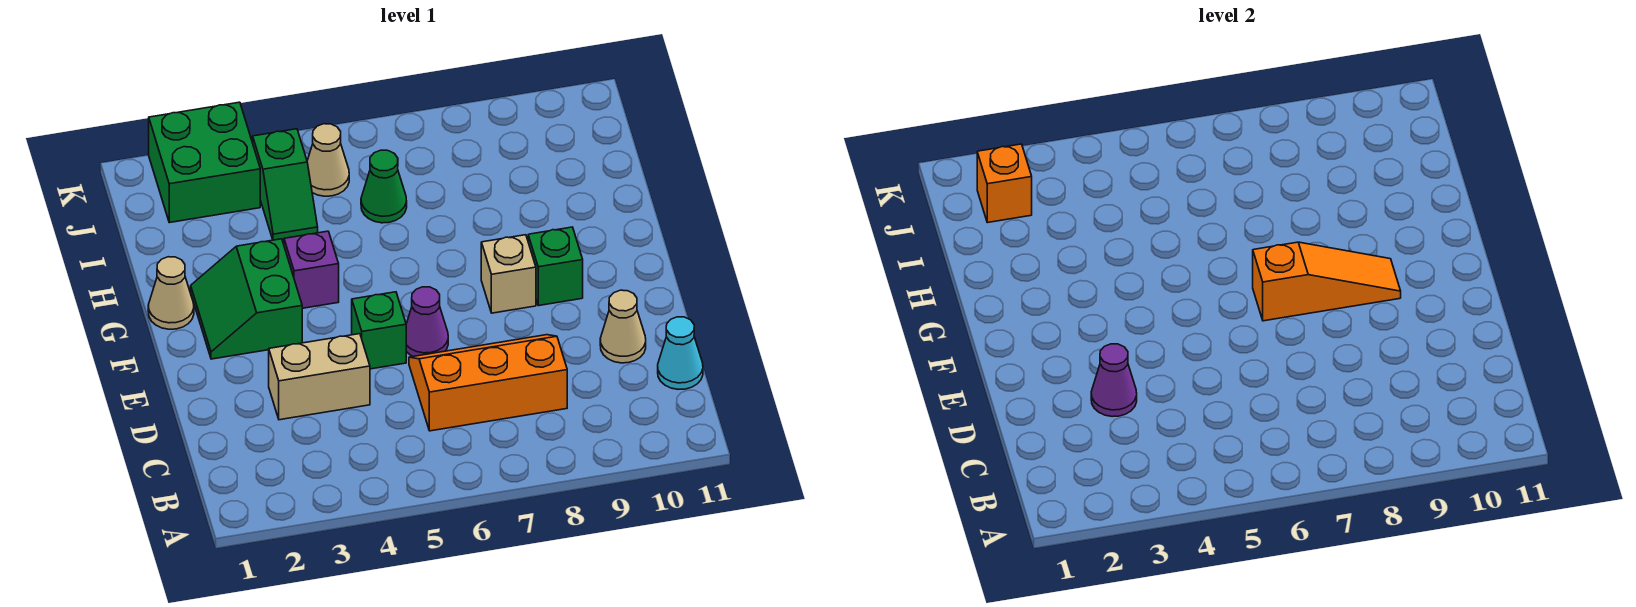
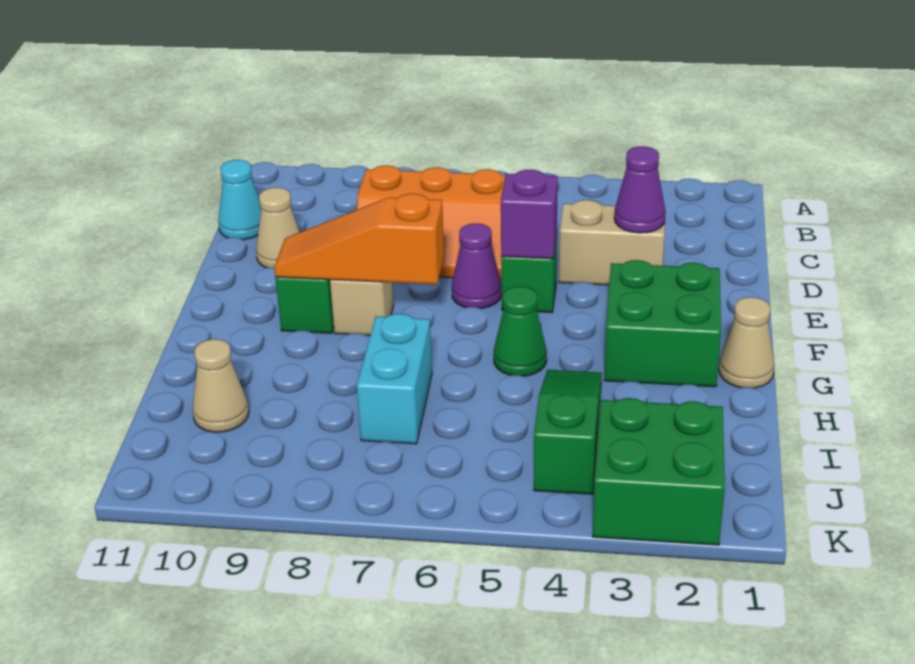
green slope F2:G3 level 1 top 3 -> green brick F2:G3 level 1
purple brick G4 level 1 -> purple brick E5 level 2
none -> cyan brick H7:I7 level 1
green slope I4:J4 level 1 top J -> green slope H4:J4 level 1 top J
green cone I6 level 1 -> green cone G5 level 1
orange brick J2 level 2 -> none
tan cone J5 level 1 -> tan cone I10 level 1

